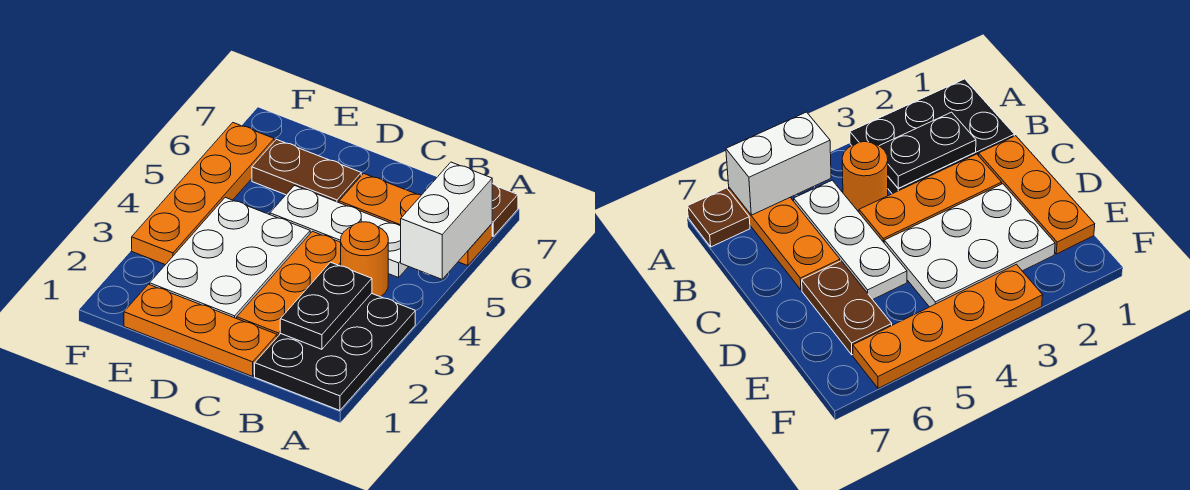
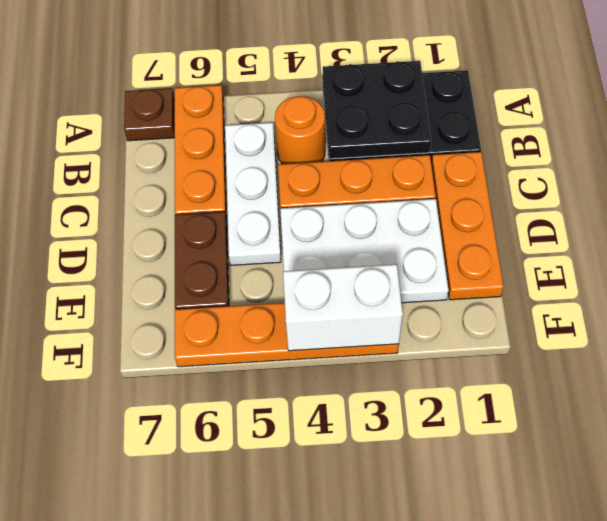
white brick A5:A6 level 2 -> white brick F3:F4 level 2
black plate B2:B3 level 2 -> black plate A2:B3 level 2

